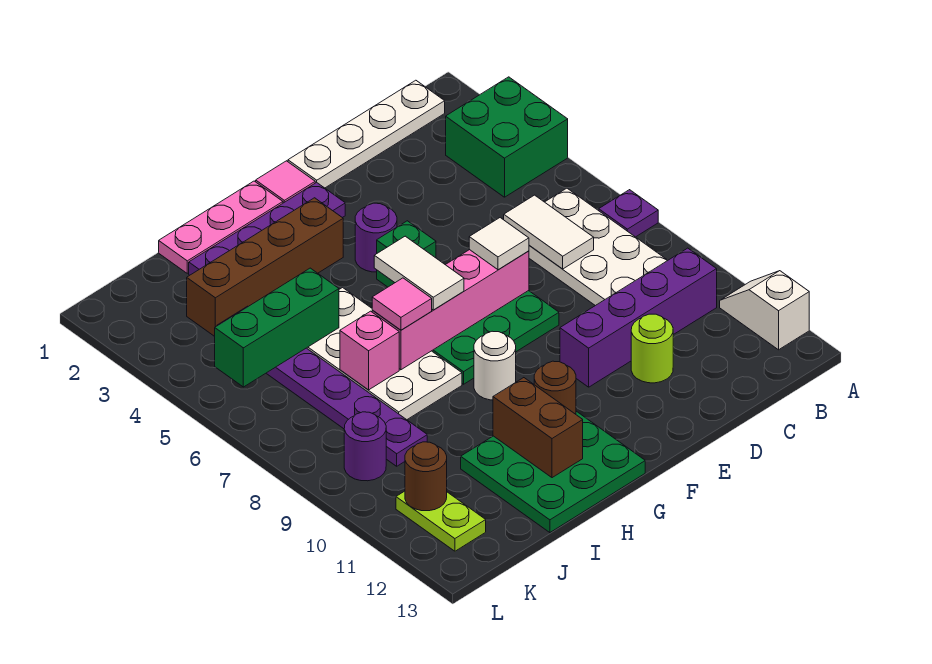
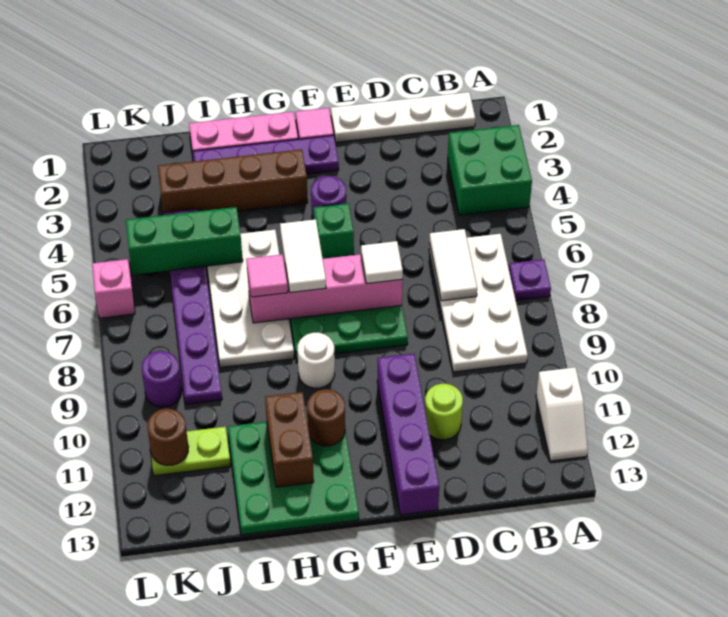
white slope A11:A12 level 1 top 12 -> white slope A11:A12 level 1 top 11
purple brick B10:E10 level 1 -> purple brick E10:E13 level 1
pink brick I7 level 2 -> pink brick L6 level 1
lime plate K11:K12 level 1 -> lime plate J11:K11 level 1

